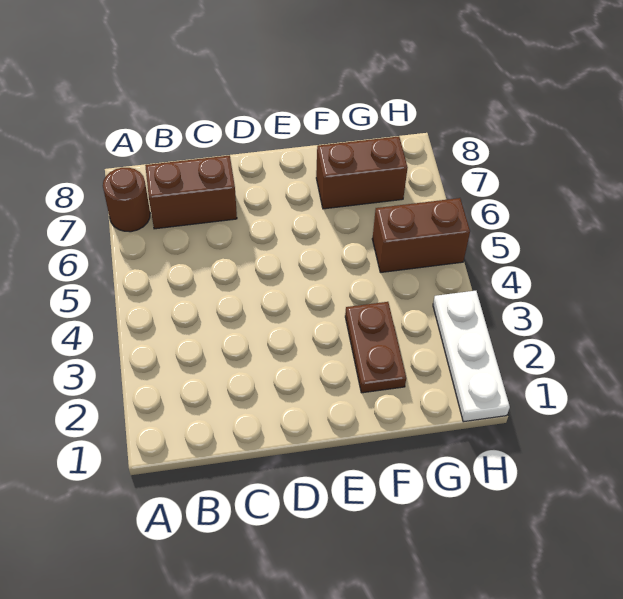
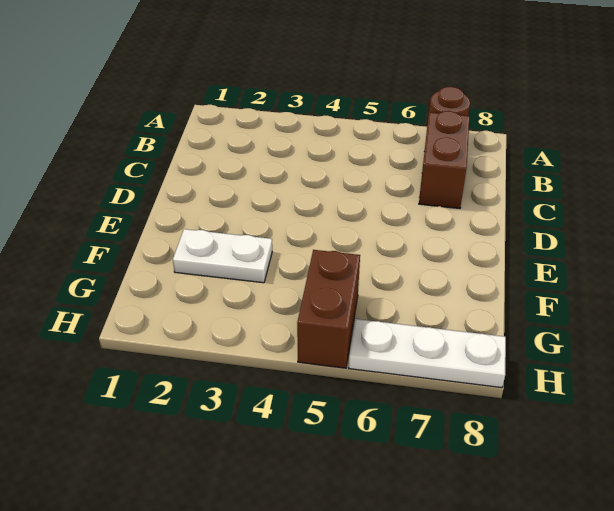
brown plate F2:F3 level 1 -> white plate F2:F3 level 1
brown brick F7:G7 level 1 -> none
white plate H1:H3 level 1 -> white plate H6:H8 level 1

